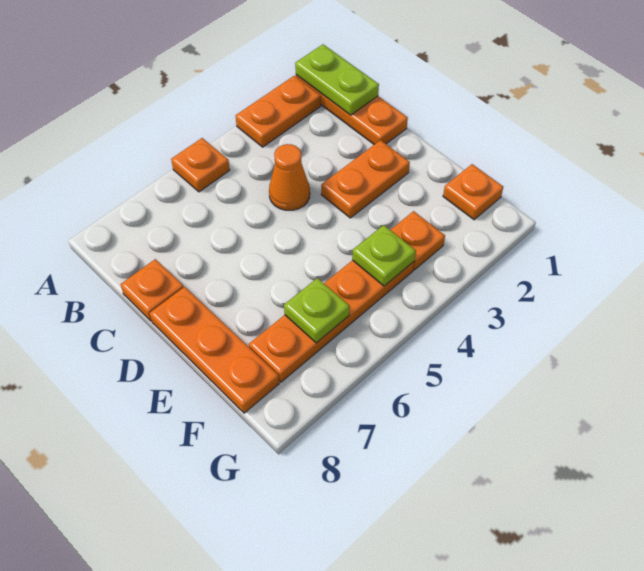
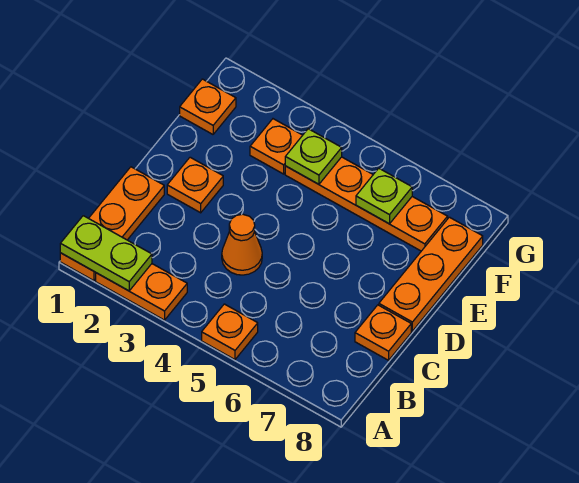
lime plate A1:B1 level 2 -> lime plate A1:A2 level 2
orange plate D2:D3 level 1 -> orange plate D2 level 1

